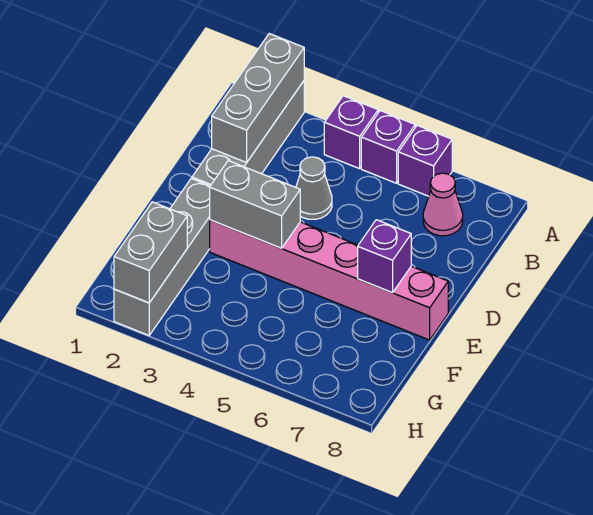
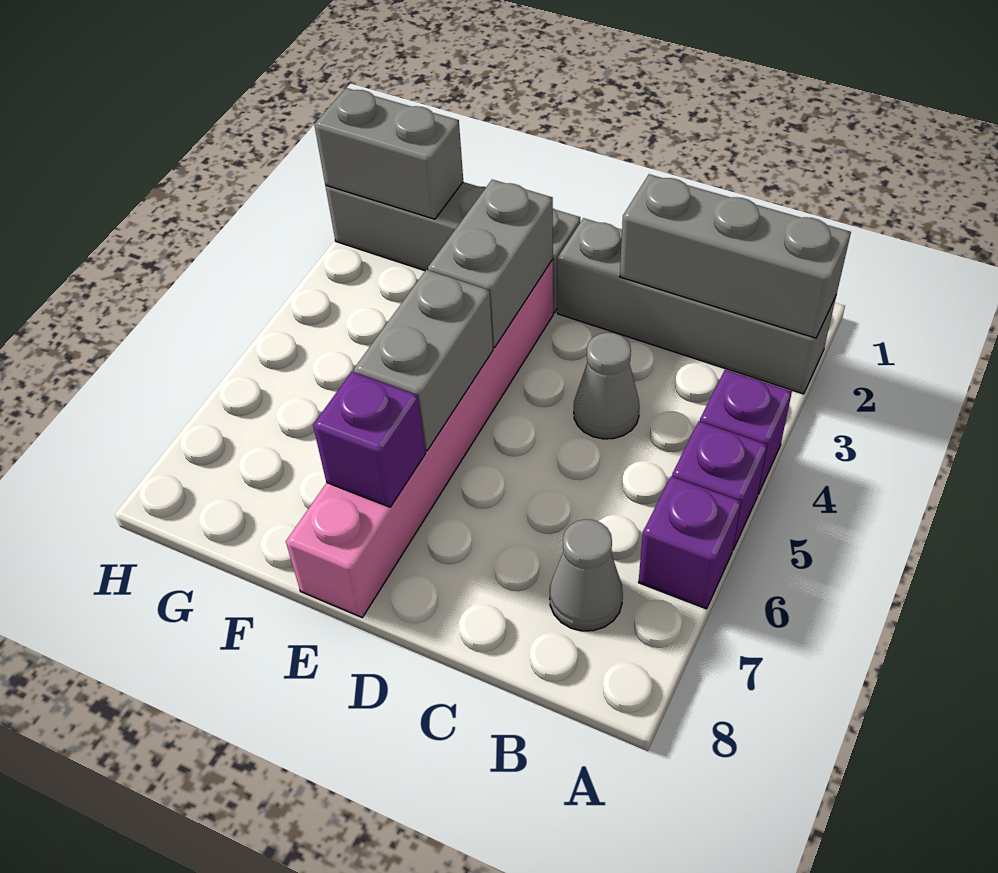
pink cone B7 level 1 -> grey cone B7 level 1
none -> grey brick E5:E6 level 2

